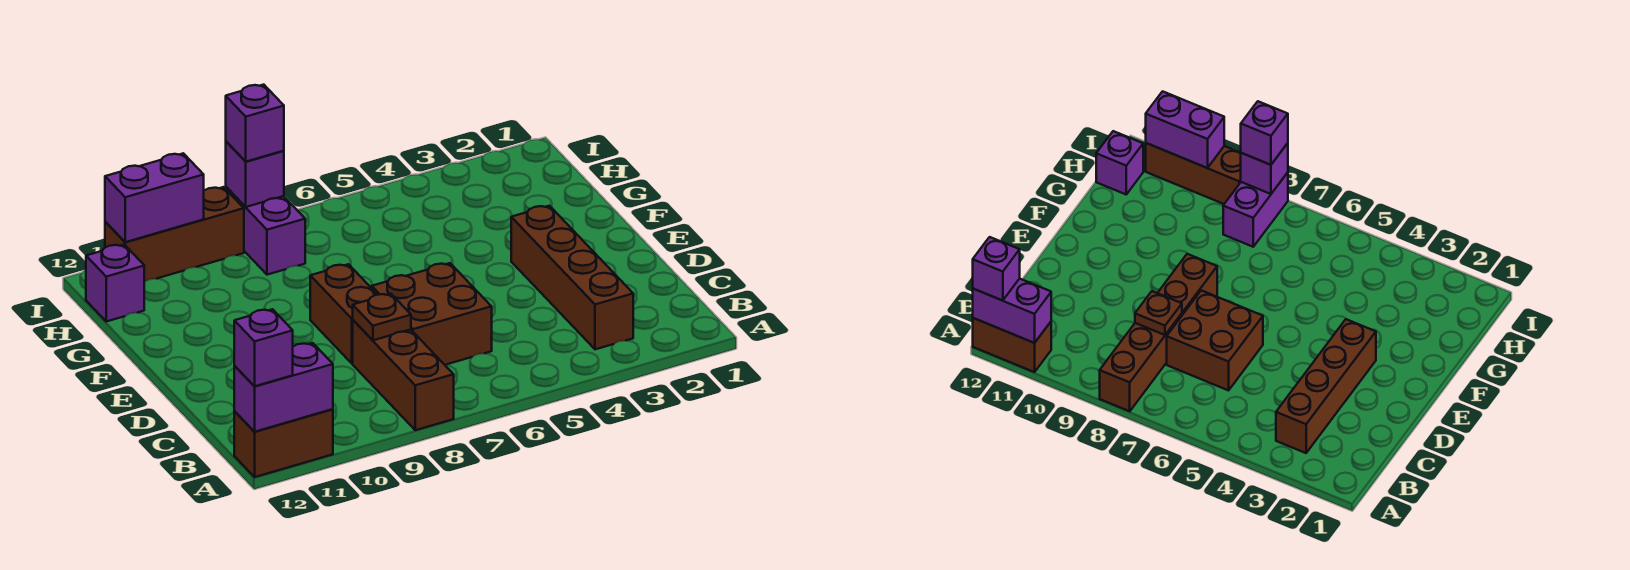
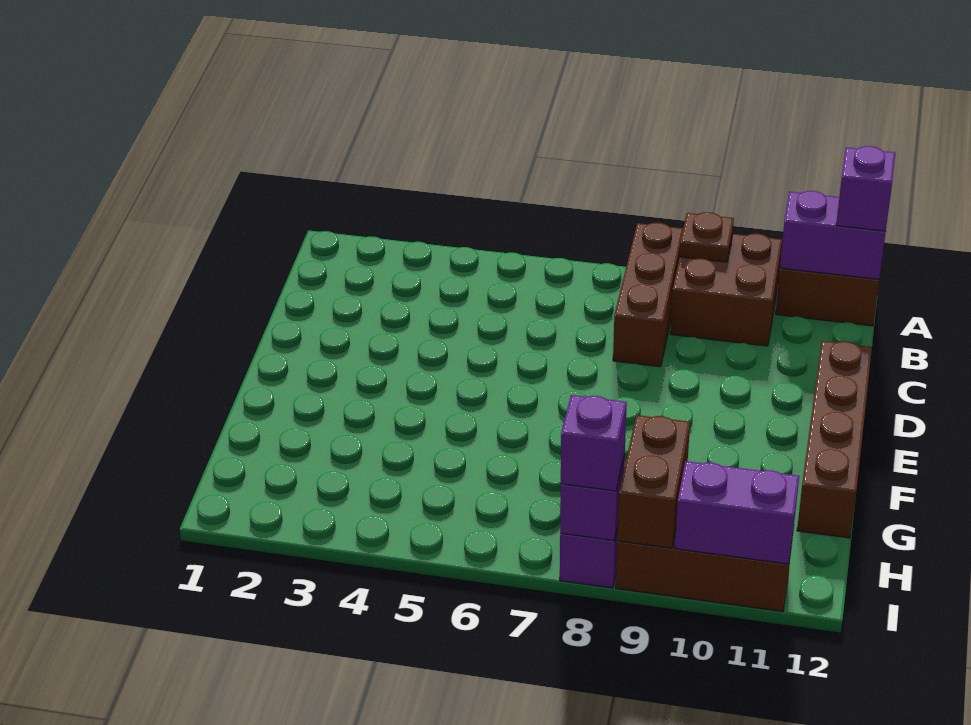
brown brick B3:E3 level 1 -> brown brick D12:G12 level 1
brown brick C6:D7 level 1 -> brown brick A9:B10 level 1
brown plate C8 level 2 -> brown plate A9 level 2
brown brick D8:E8 level 1 -> brown brick H9:I9 level 2
purple brick H12 level 1 -> none

